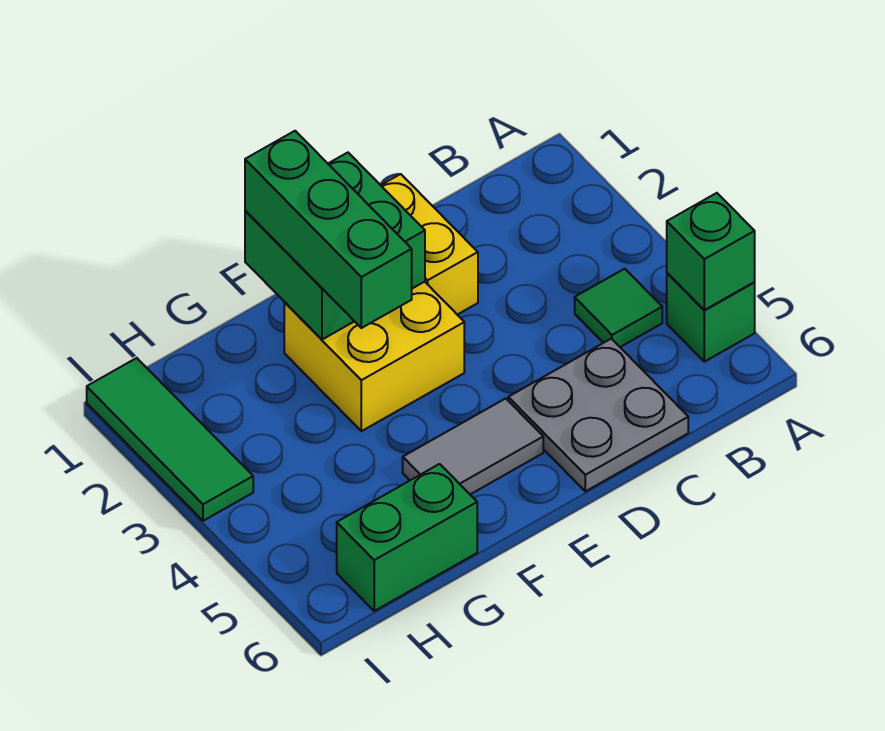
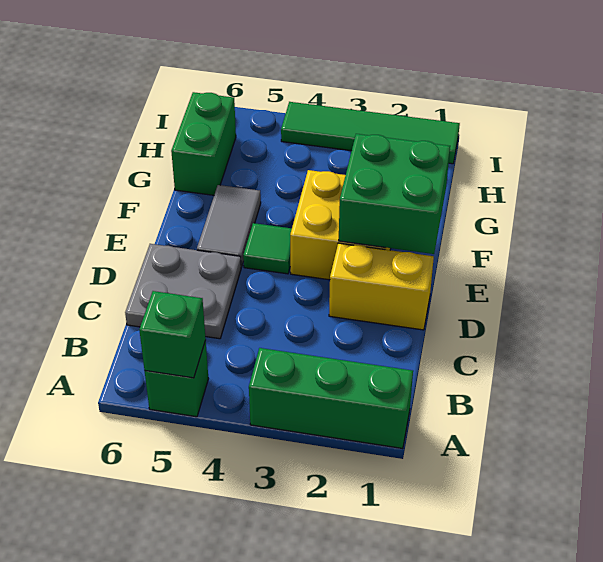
green tile B4 level 1 -> green tile E4 level 1
green brick F1:F3 level 3 -> green brick A1:A3 level 1
green tile I1:I3 level 1 -> green tile I1:I4 level 1

